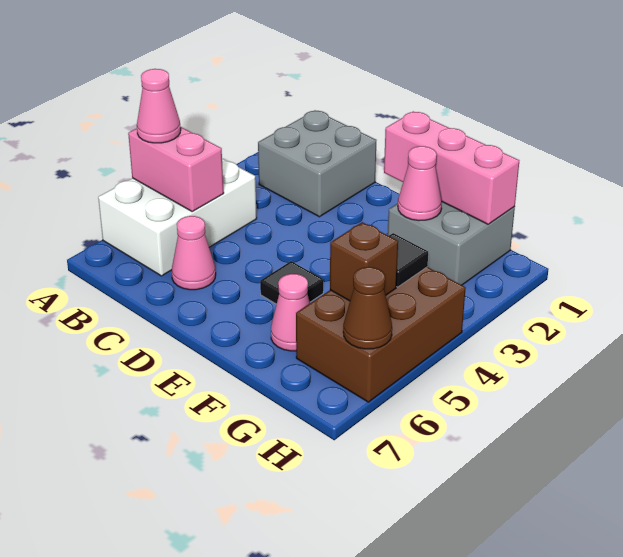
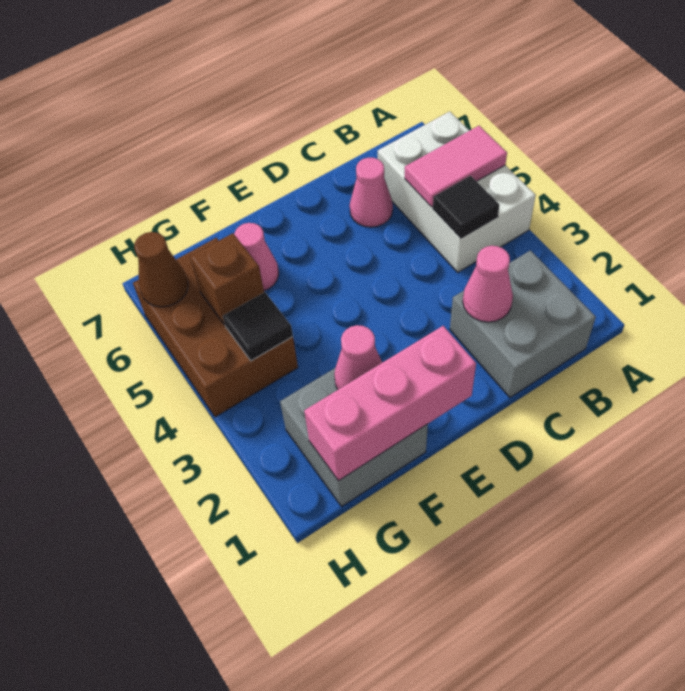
pink brick A5:B5 level 2 -> pink tile A5:B5 level 2
pink cone A5 level 3 -> pink cone C2 level 2
black tile E5 level 1 -> black tile B4 level 2

